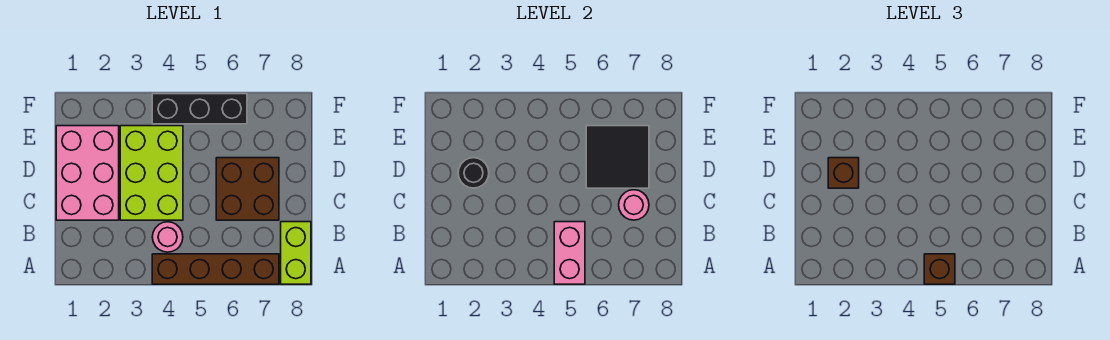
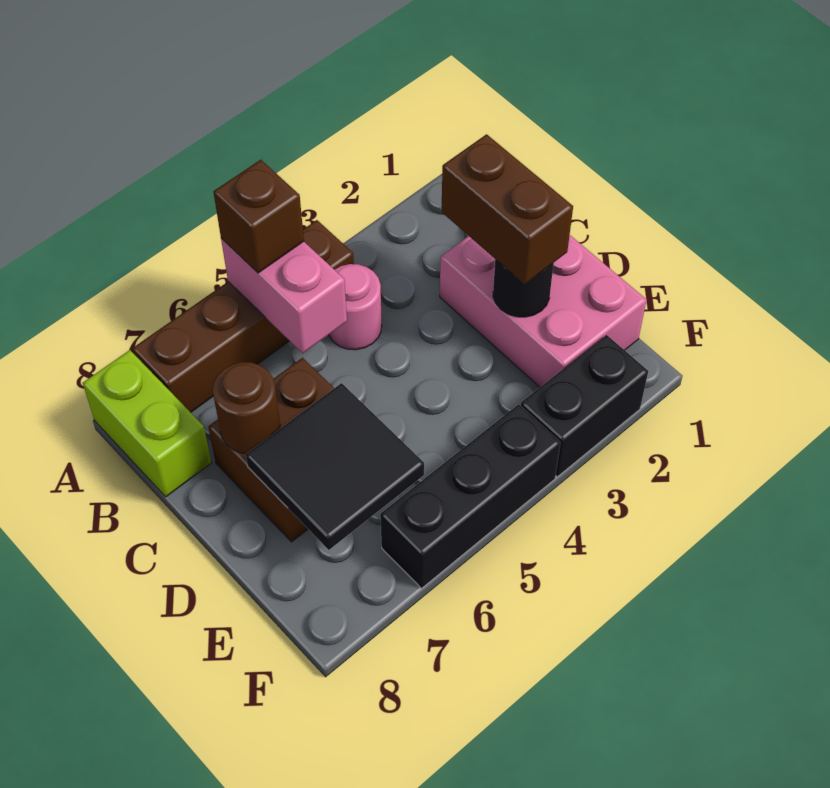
lime brick C3:E4 level 1 -> none
pink round brick C7 level 2 -> brown round brick C7 level 2
brown brick D2 level 3 -> brown brick C2:D2 level 3
none -> black brick F2:F3 level 1

